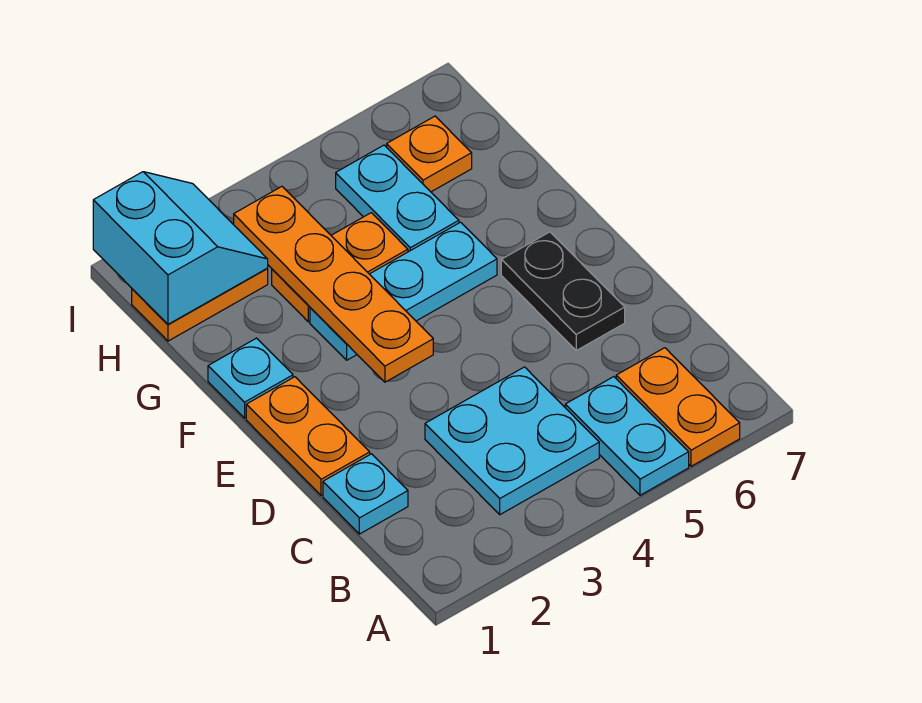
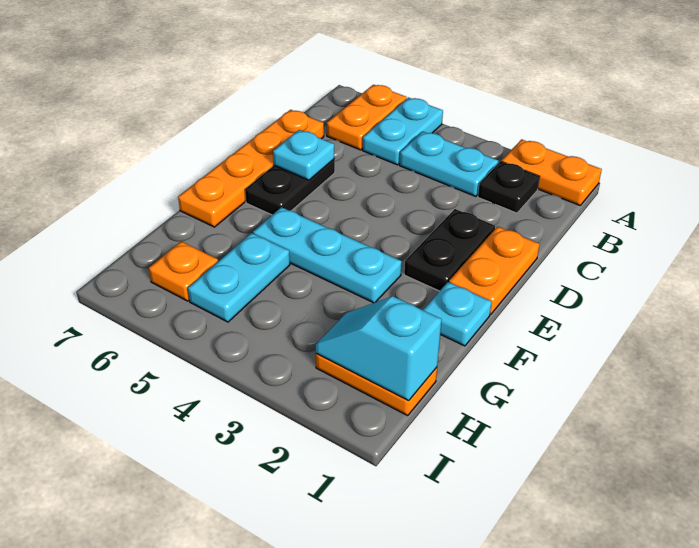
none -> black plate B2 level 1
cyan plate B3:C4 level 1 -> cyan plate B3:B4 level 1
cyan plate C1 level 1 -> cyan plate D6 level 2
none -> black plate D2:E2 level 1
orange plate E3:H3 level 2 -> orange plate C7:F7 level 1
orange plate G3:G4 level 1 -> orange plate A1:A2 level 1
cyan slope H1:I2 level 2 top 1 -> cyan slope H1:H2 level 2 top 1

